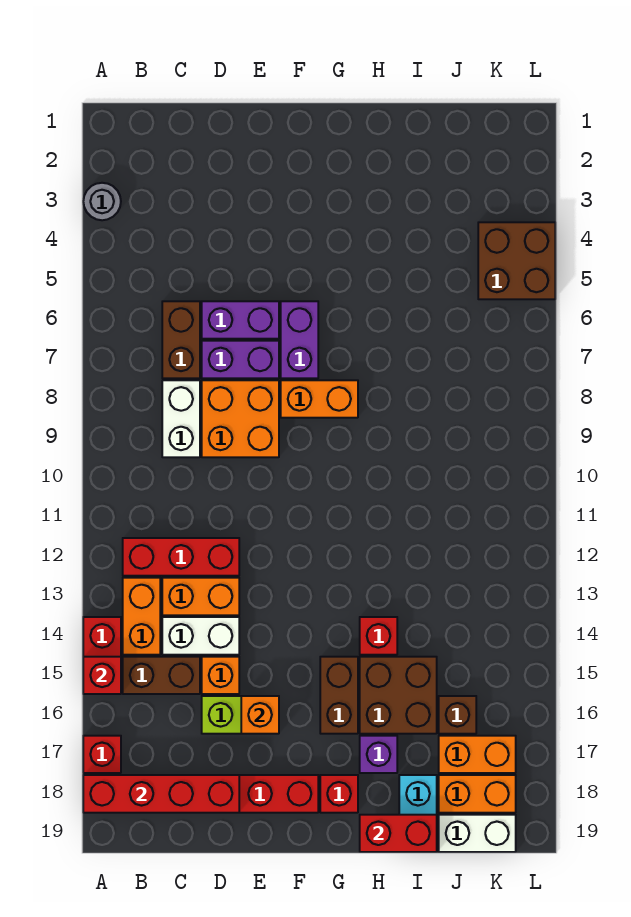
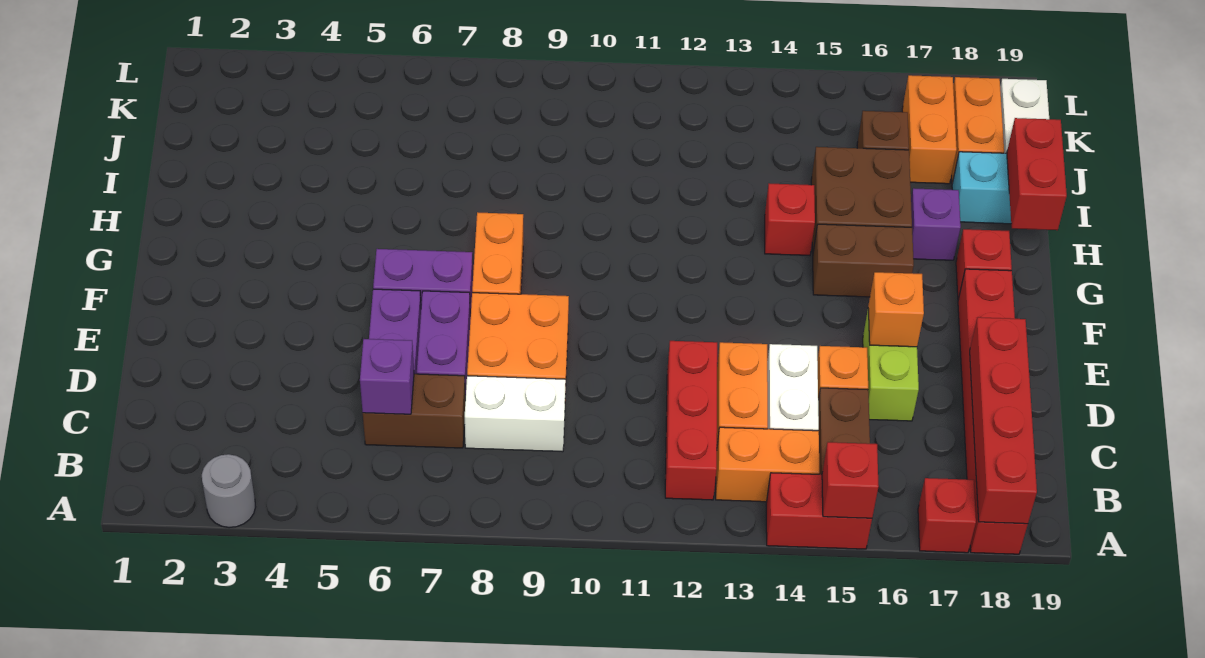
none -> purple brick C6 level 2
brown brick K4:L5 level 1 -> none

